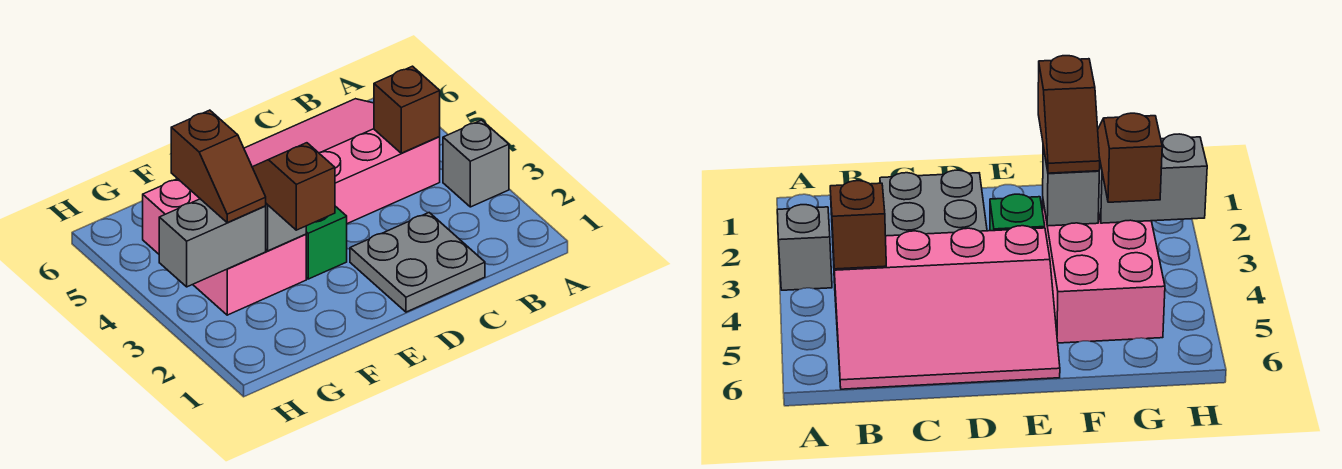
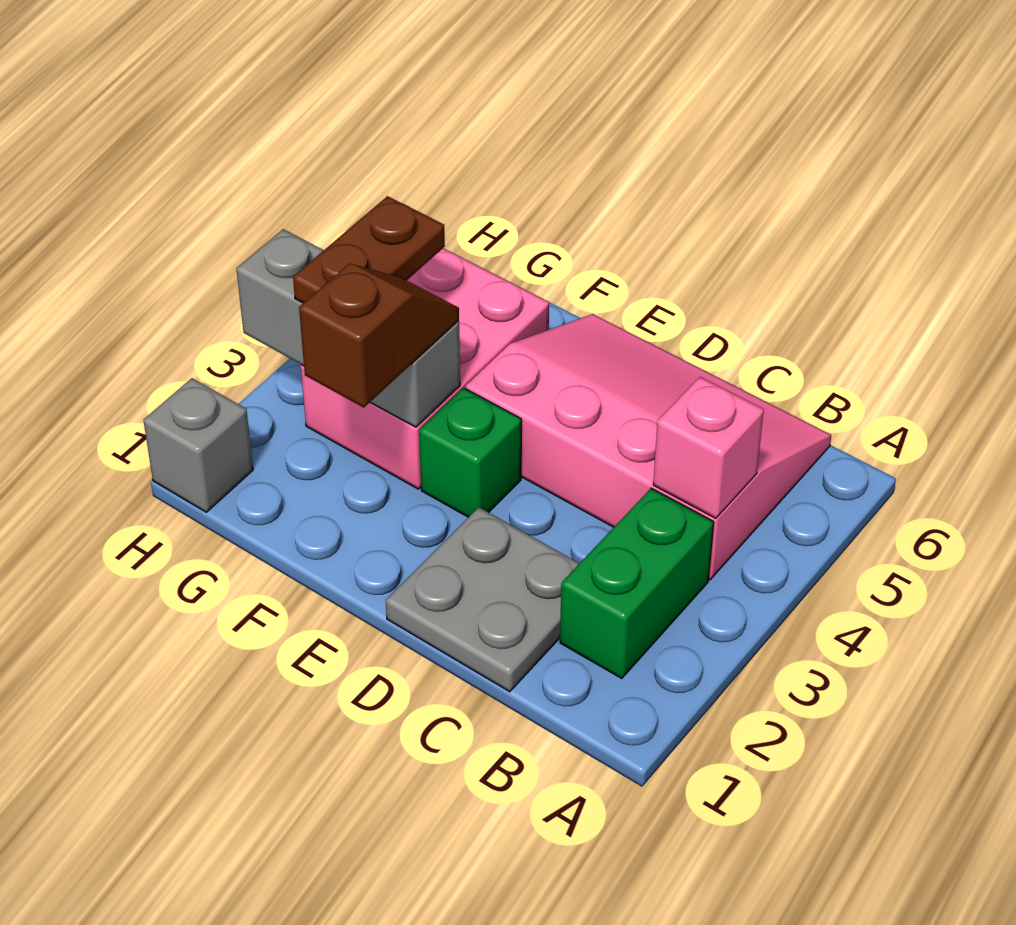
grey brick A3 level 1 -> grey brick H1 level 1
none -> green brick B2:B3 level 1
brown brick B4 level 2 -> pink brick B4 level 2
brown slope G3:G4 level 3 top 4 -> brown plate G3:G4 level 3

